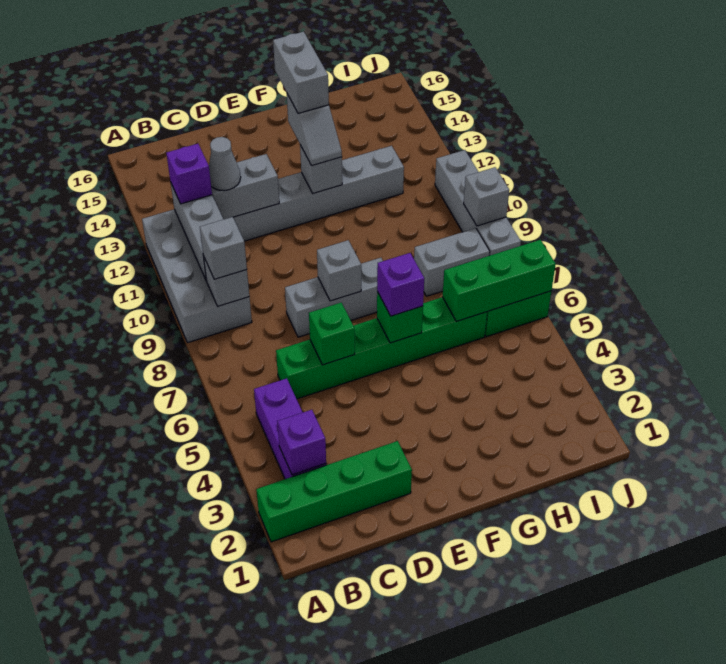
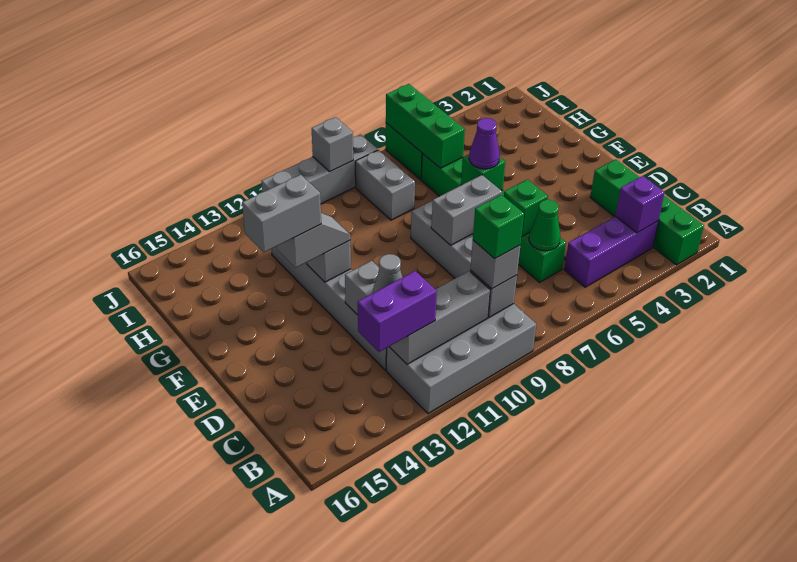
none -> green brick B9 level 4
purple brick B12 level 3 -> purple brick B12:B13 level 3
none -> green cone C6 level 2
grey brick E8 level 2 -> grey brick E7:E8 level 2
purple brick F6 level 3 -> purple cone F6 level 3

